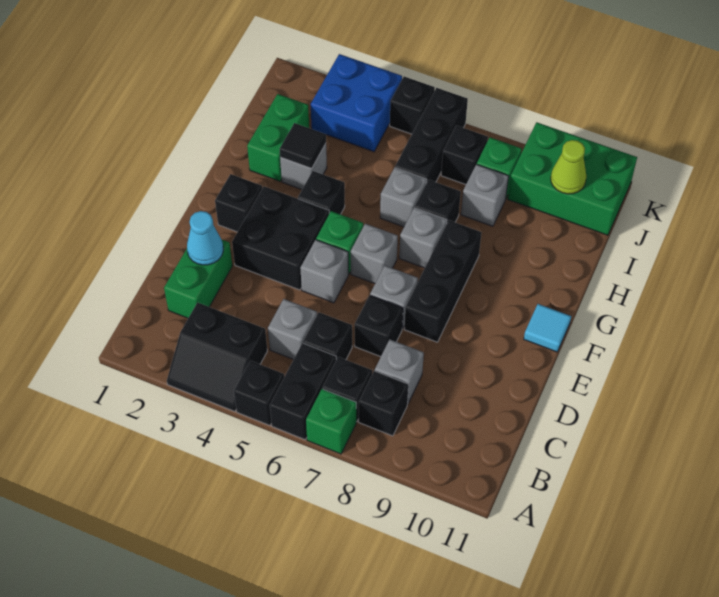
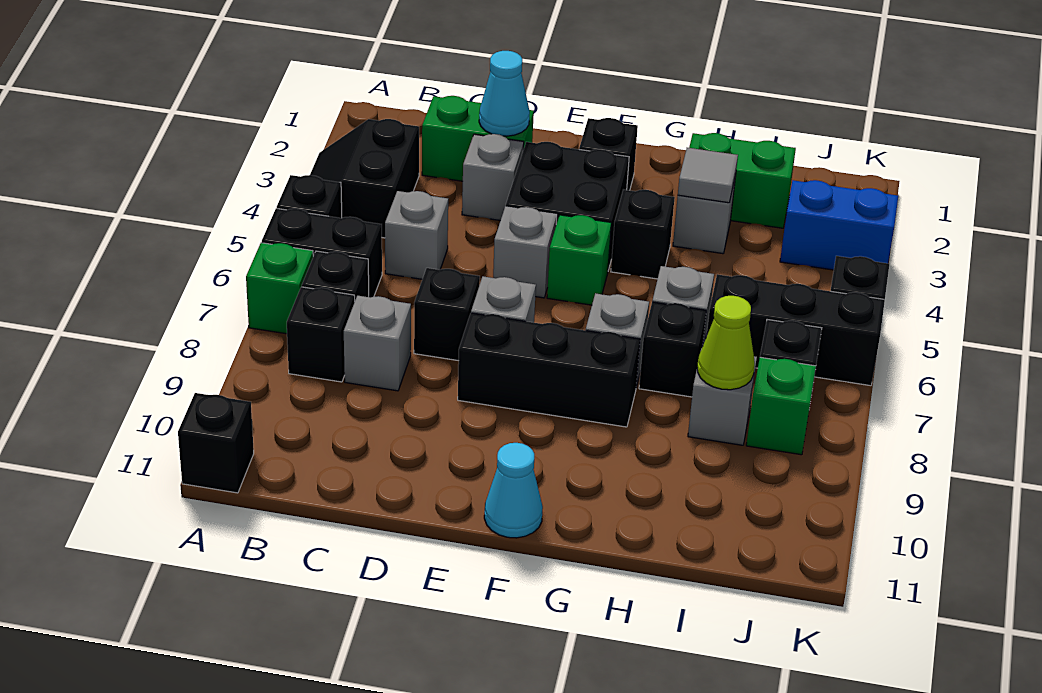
black brick C6 level 1 -> black brick A11 level 1
grey brick F6 level 1 -> grey brick D3 level 1
cyan tile F11 level 1 -> cyan cone F11 level 1
black tile H3 level 2 -> grey tile H3 level 2
blue brick J3:K4 level 1 -> blue brick J3:K3 level 1
green brick J9:K11 level 1 -> none
lime cone J10 level 2 -> lime cone I8 level 2

